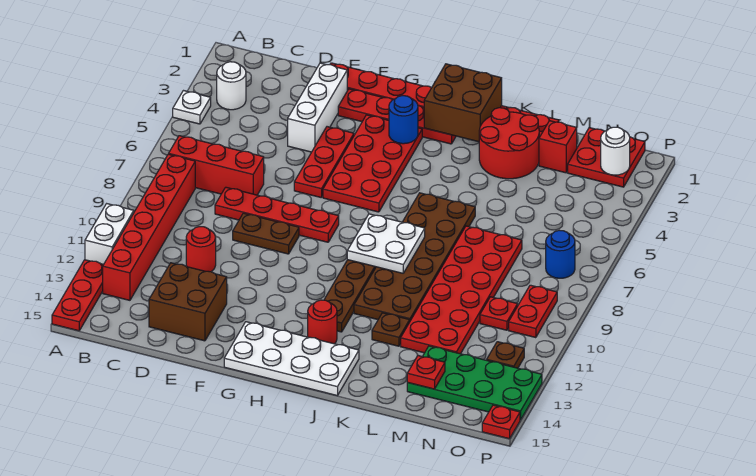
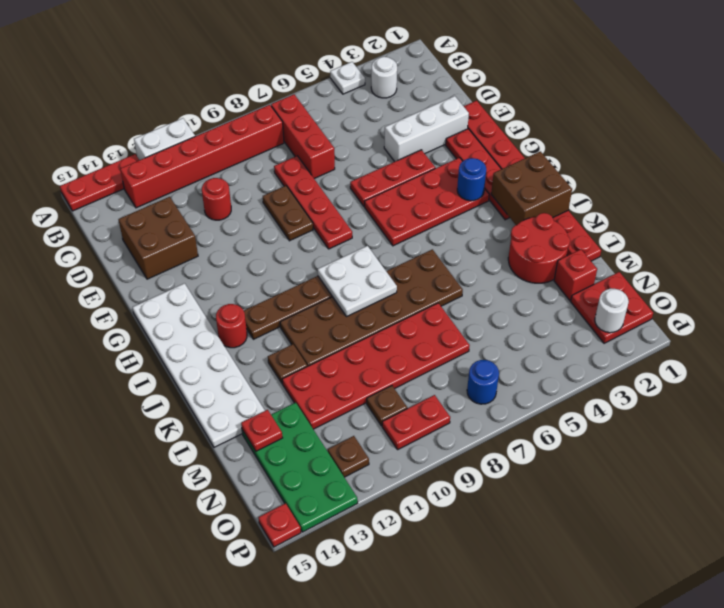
white plate G14:J15 level 1 -> white plate G14:L15 level 1
red plate N10 level 1 -> brown plate N10 level 1

